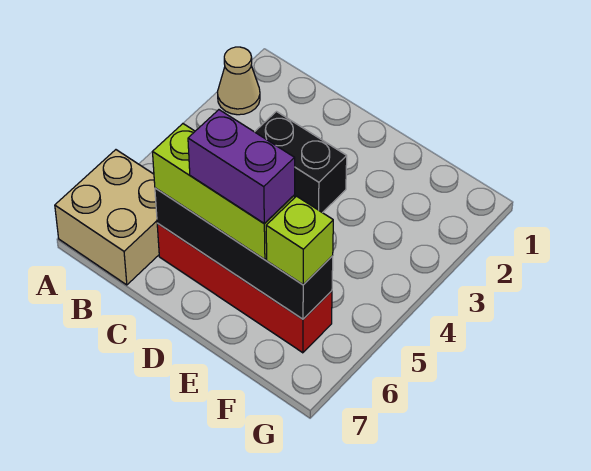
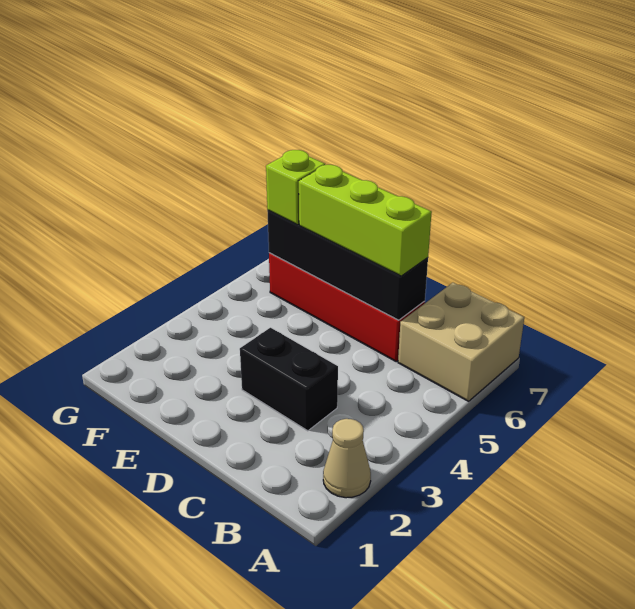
purple brick D6:E6 level 4 -> none

